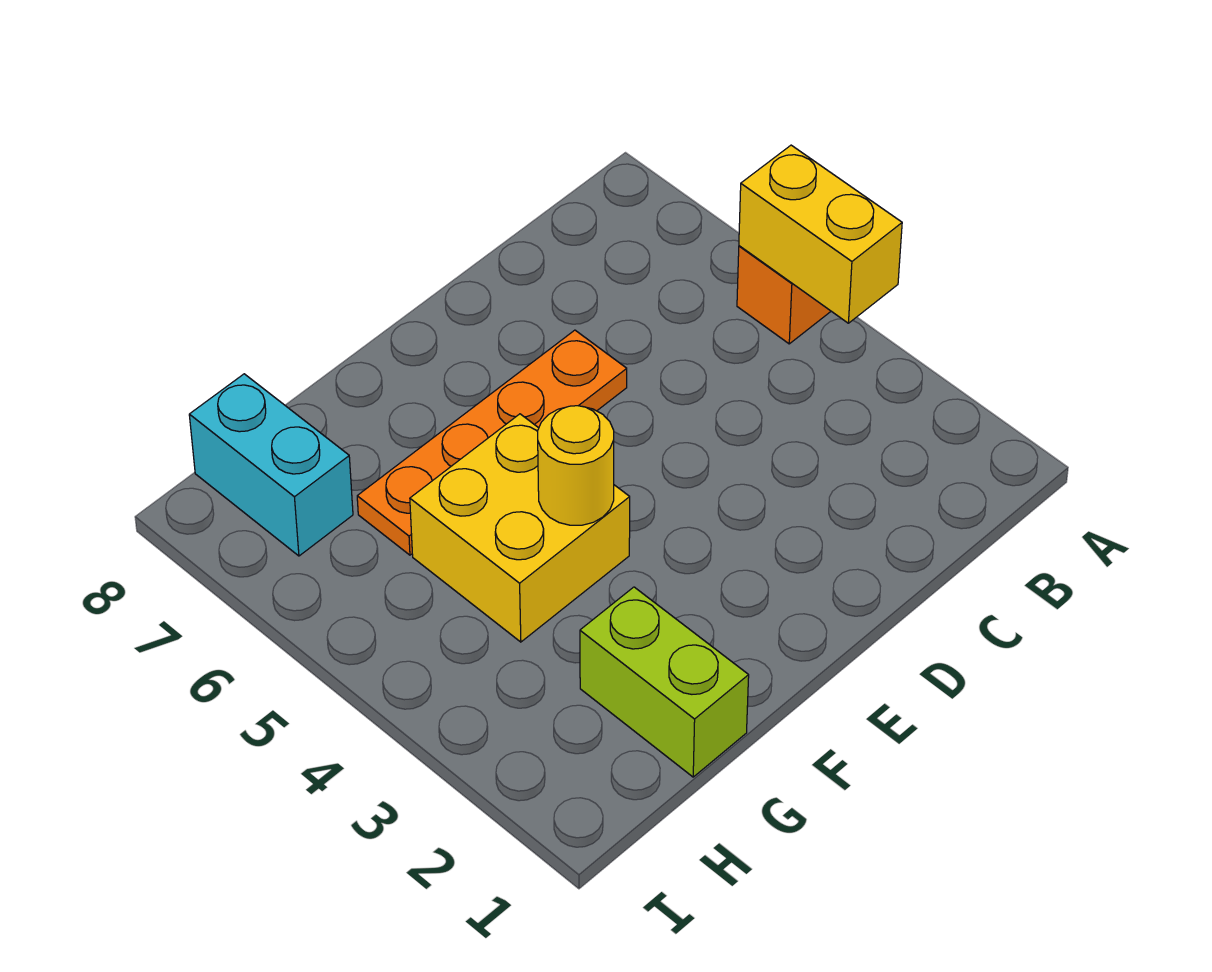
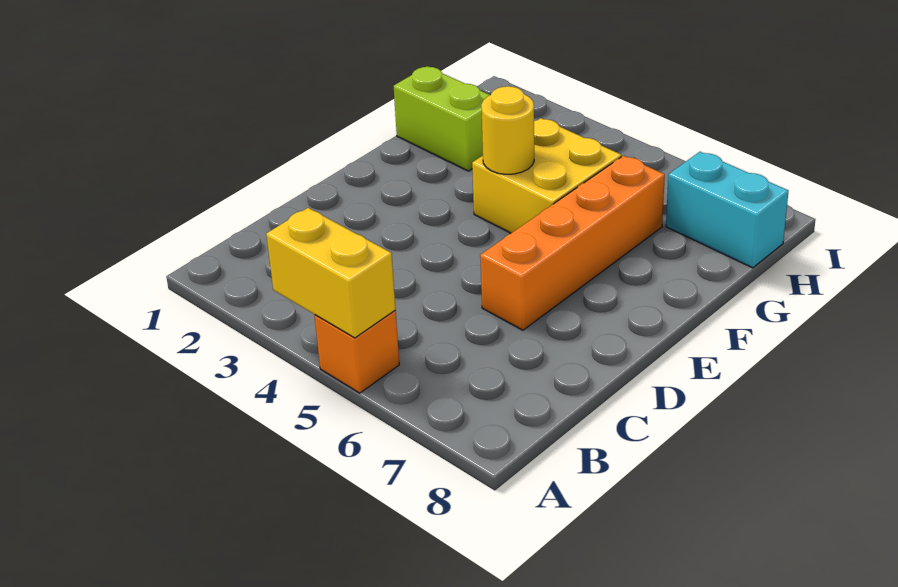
orange plate D6:G6 level 1 -> orange brick D6:G6 level 1

